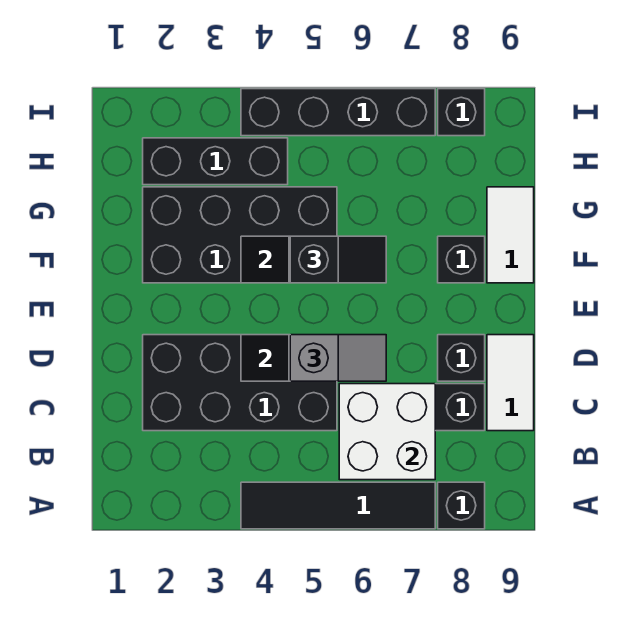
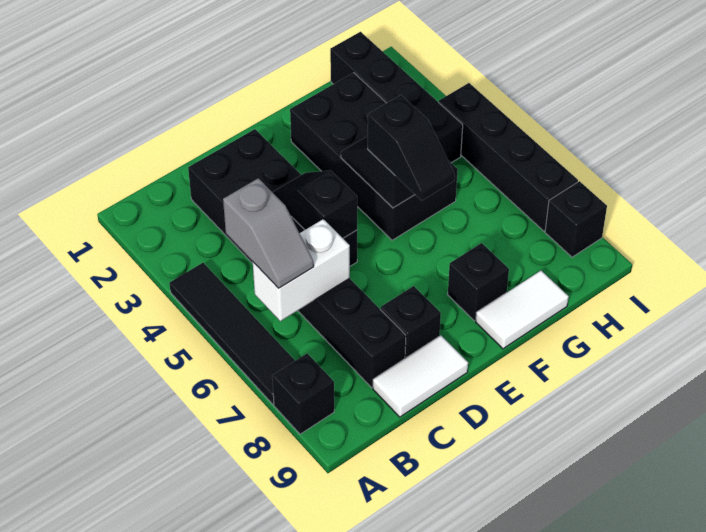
white brick B6:C7 level 2 -> white brick B6:C6 level 2
grey slope D5:D6 level 3 top 5 -> grey slope B5:B6 level 3 top 5
black brick H2:H4 level 1 -> black brick H1:H4 level 1

